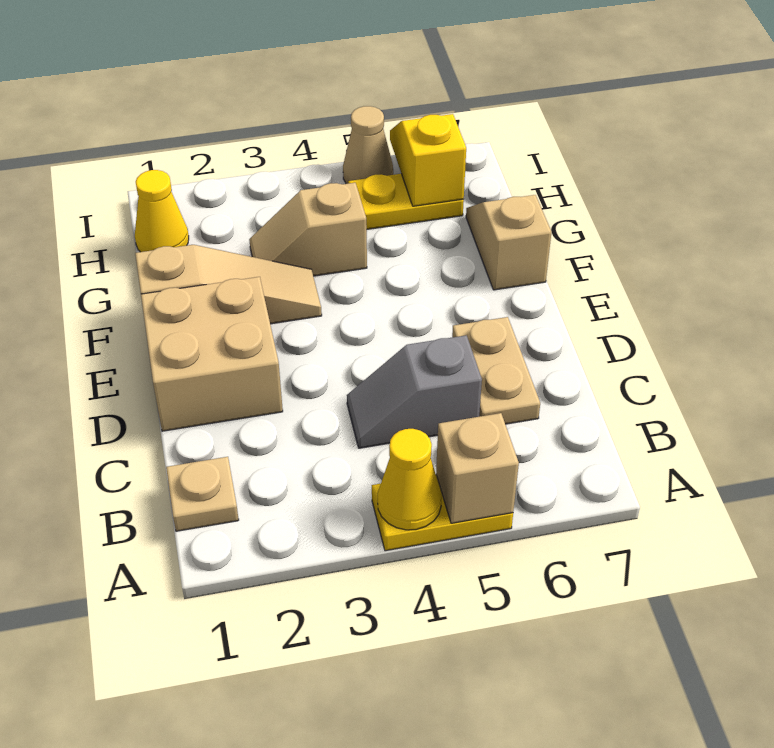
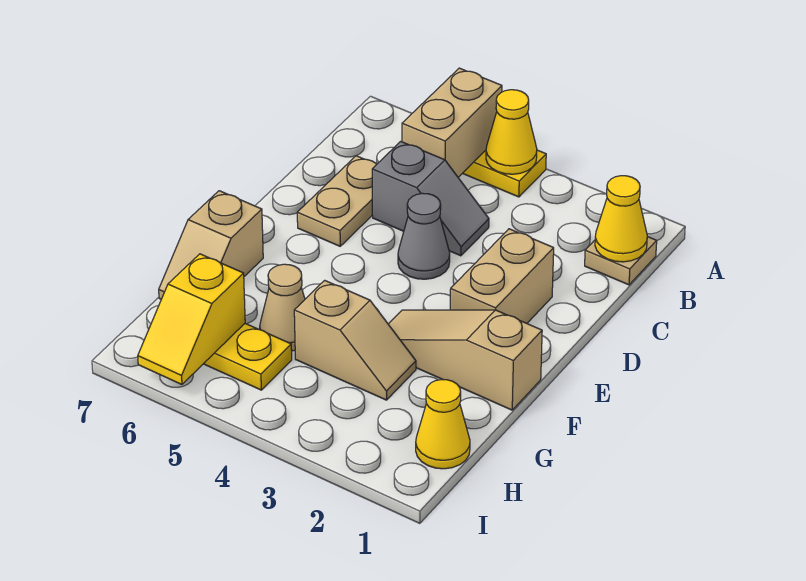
tan brick A5 level 2 -> tan brick A5:B5 level 2
none -> yellow cone B1 level 2
tan brick D1:E2 level 1 -> tan brick D2:E2 level 1
none -> grey cone D4 level 1
tan cone I5 level 1 -> tan cone G5 level 1

